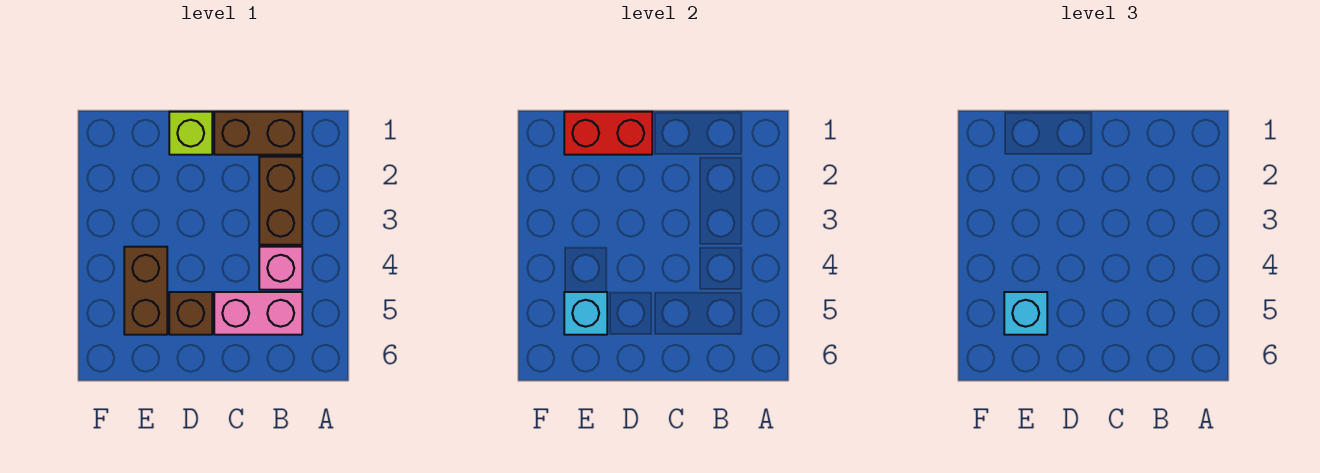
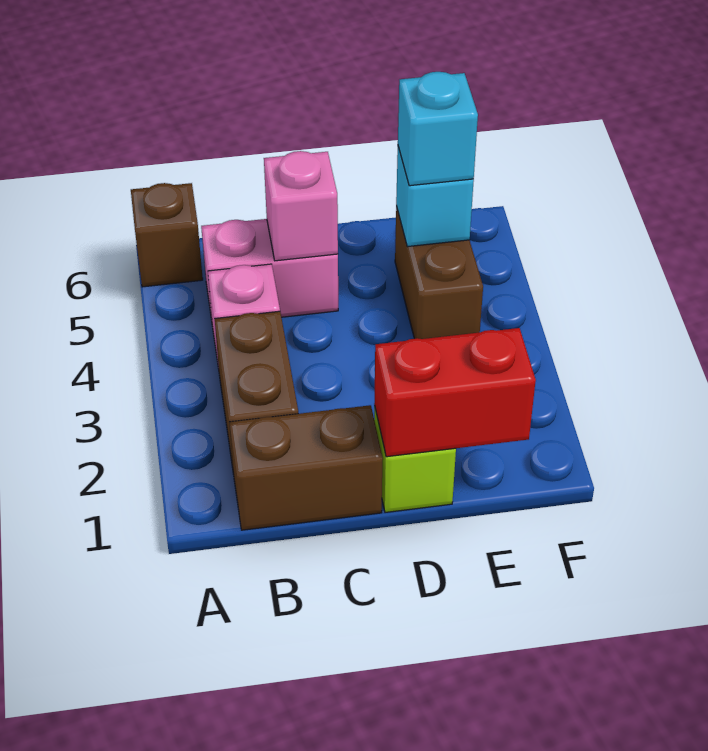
none -> pink brick C5 level 2
brown brick D5 level 1 -> brown brick A6 level 1

